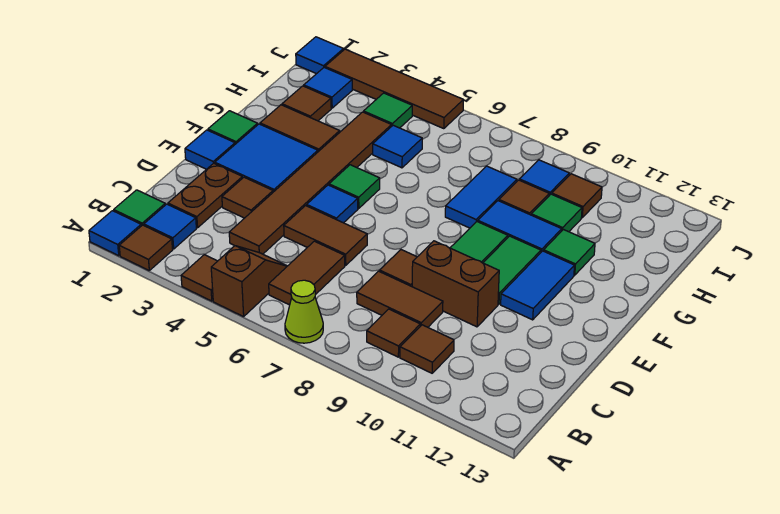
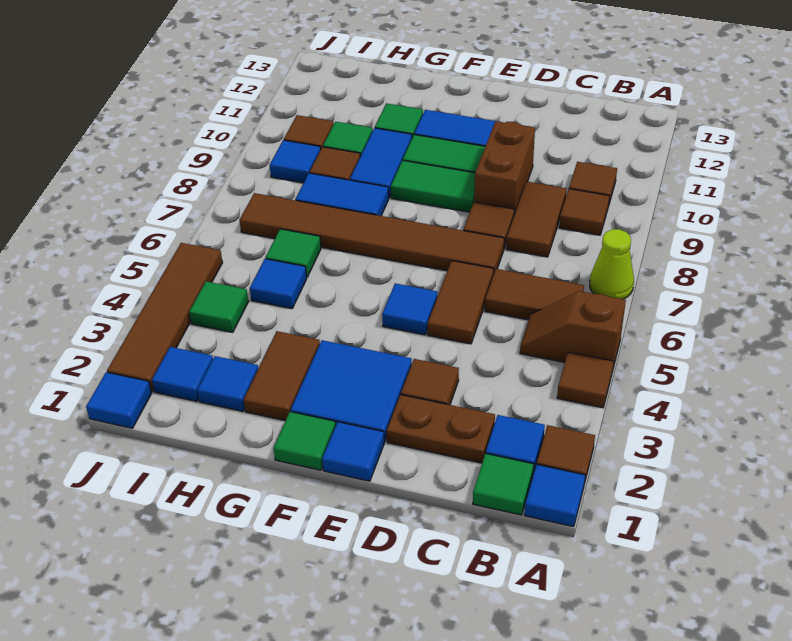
brown tile C4:H4 level 1 -> brown tile D7:I7 level 1
green tile F5 level 1 -> green tile H6 level 1
brown tile H2 level 1 -> blue tile H2 level 1

